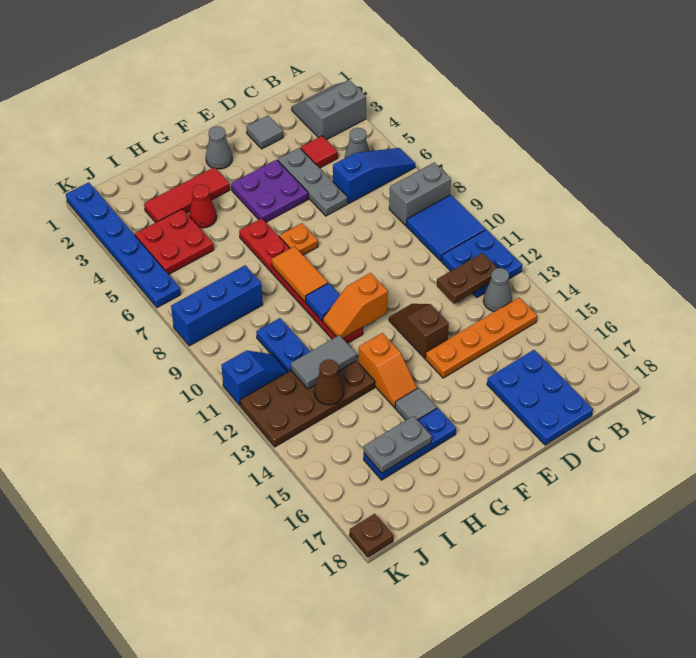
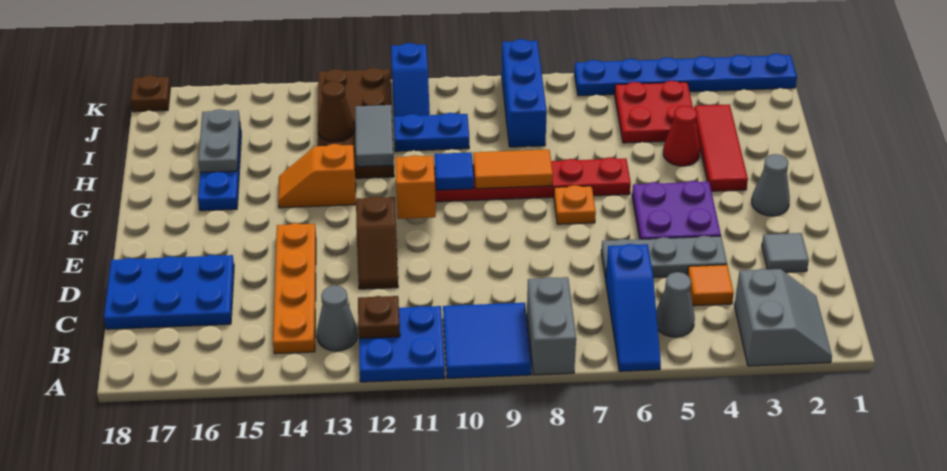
brown plate B12:C12 level 2 -> brown plate B12 level 2
red tile C4 level 1 -> orange tile C4 level 1
brown slope E12:E13 level 1 top 13 -> brown slope D12:E12 level 1 top E
grey tile G15 level 1 -> none

